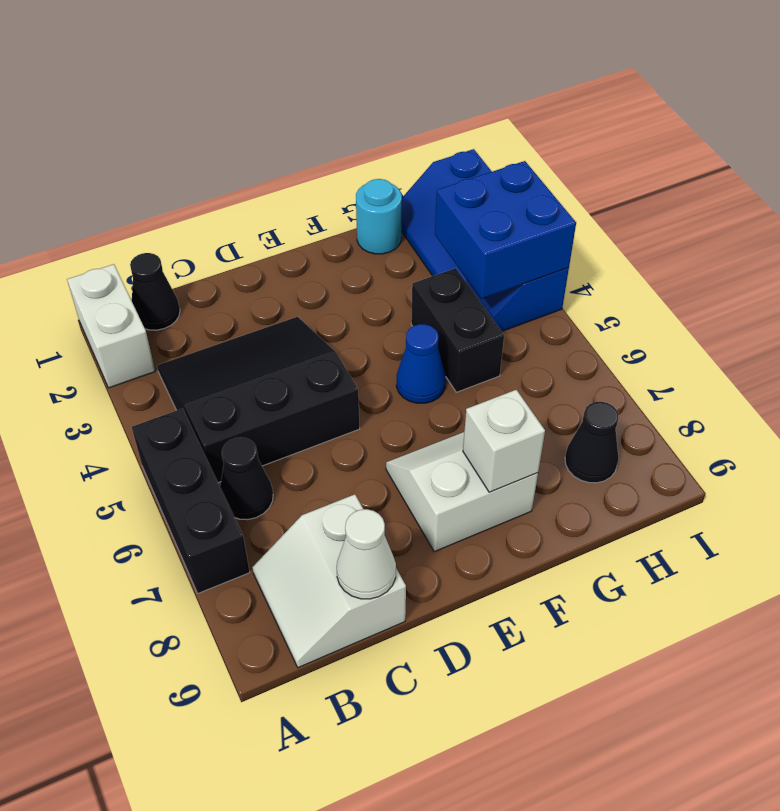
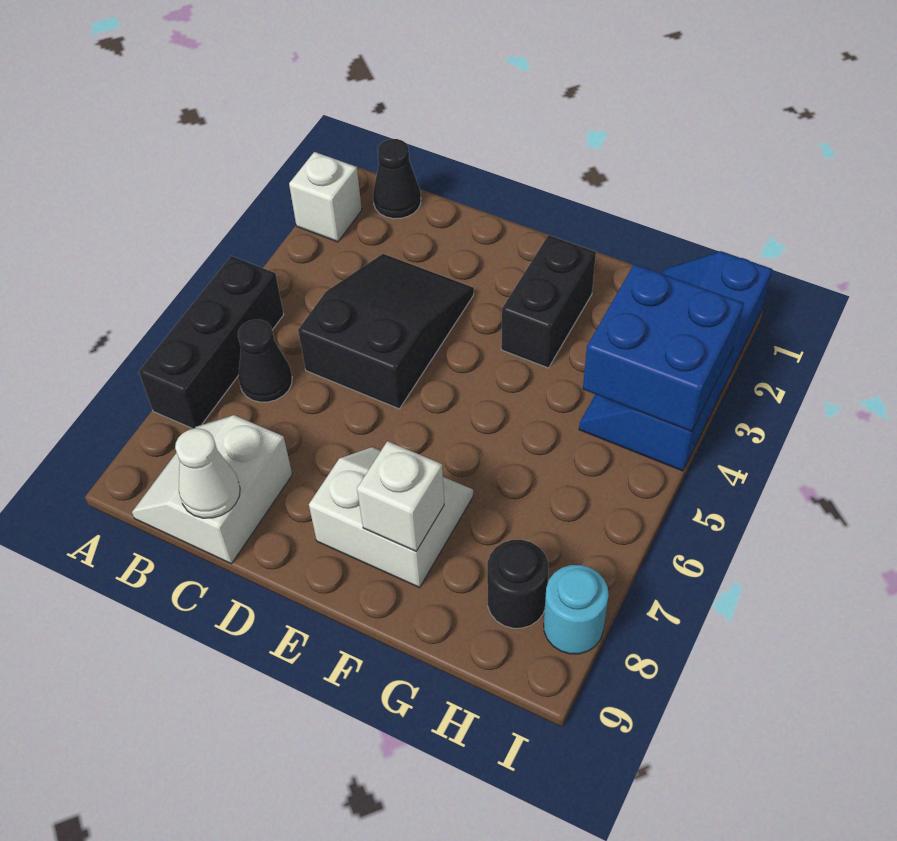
white brick A1:A2 level 1 -> white brick A2 level 1
black slope B3:D5 level 1 top 5 -> black slope C3:D5 level 1 top 5
blue cone F5 level 1 -> none
cyan round brick G1 level 1 -> cyan round brick I8 level 1
black brick G4:G5 level 1 -> black brick F2:F3 level 1
black cone H8 level 1 -> black round brick H8 level 1

